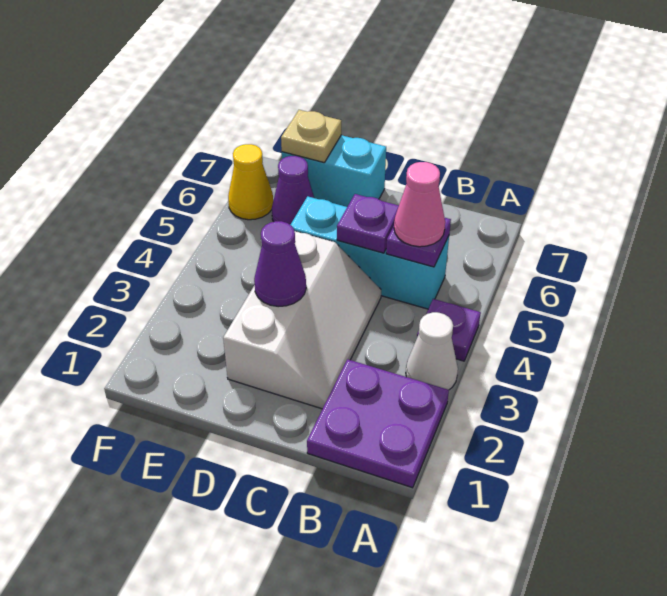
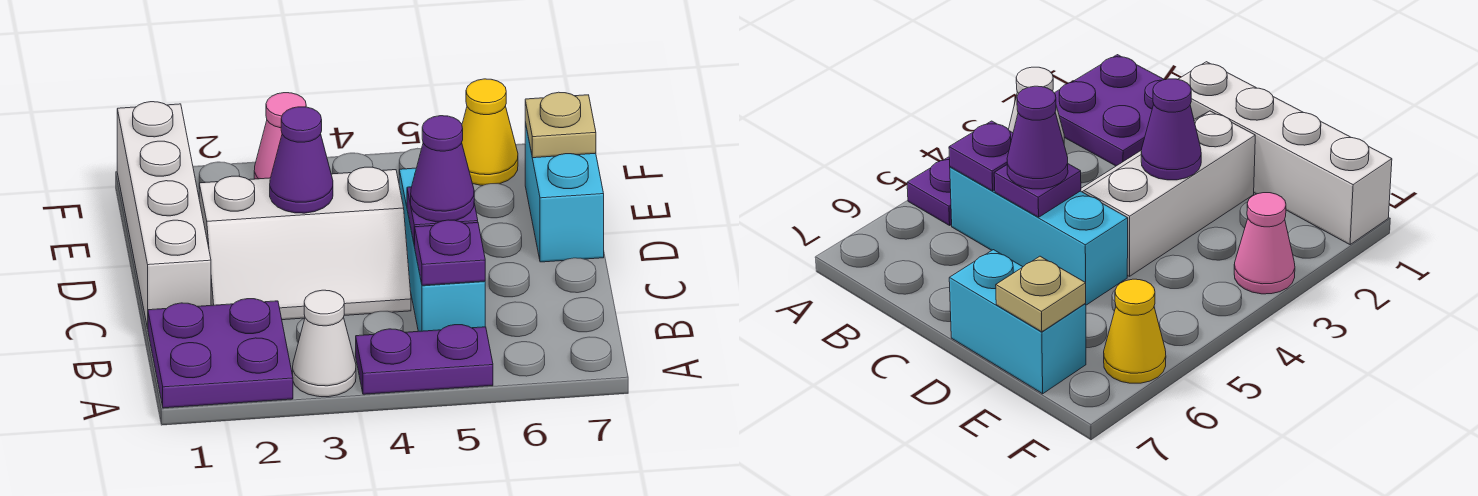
purple plate A4 level 1 -> purple plate A4:A5 level 1
pink cone B5 level 3 -> pink cone F3 level 1
none -> white brick C1:F1 level 1
purple cone E6 level 1 -> purple cone C5 level 3

